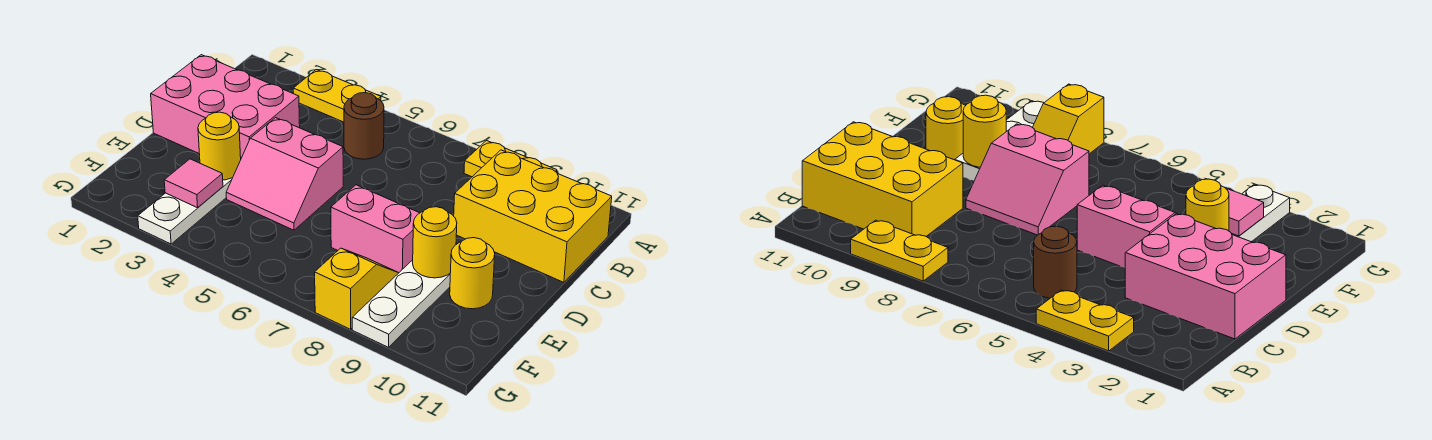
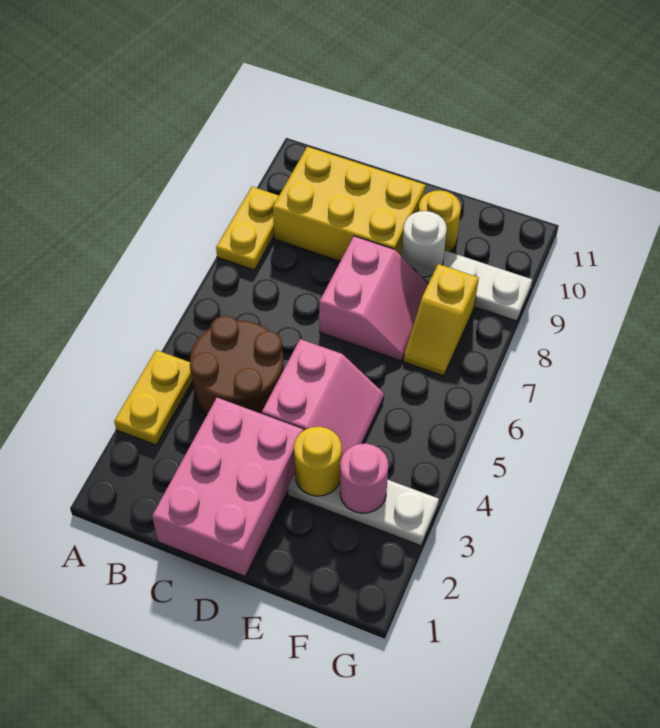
brown round brick B5 level 1 -> brown round brick B4:C5 level 1
yellow brick B9:C11 level 1 -> yellow brick B9:D10 level 1
pink slope D7:E8 level 1 top E -> pink slope D7:E8 level 1 top D
yellow round brick E9 level 2 -> white round brick E9 level 2
pink tile F3 level 2 -> pink round brick F3 level 2
yellow slope F8:G8 level 1 top G -> yellow slope F7:F8 level 1 top 8

